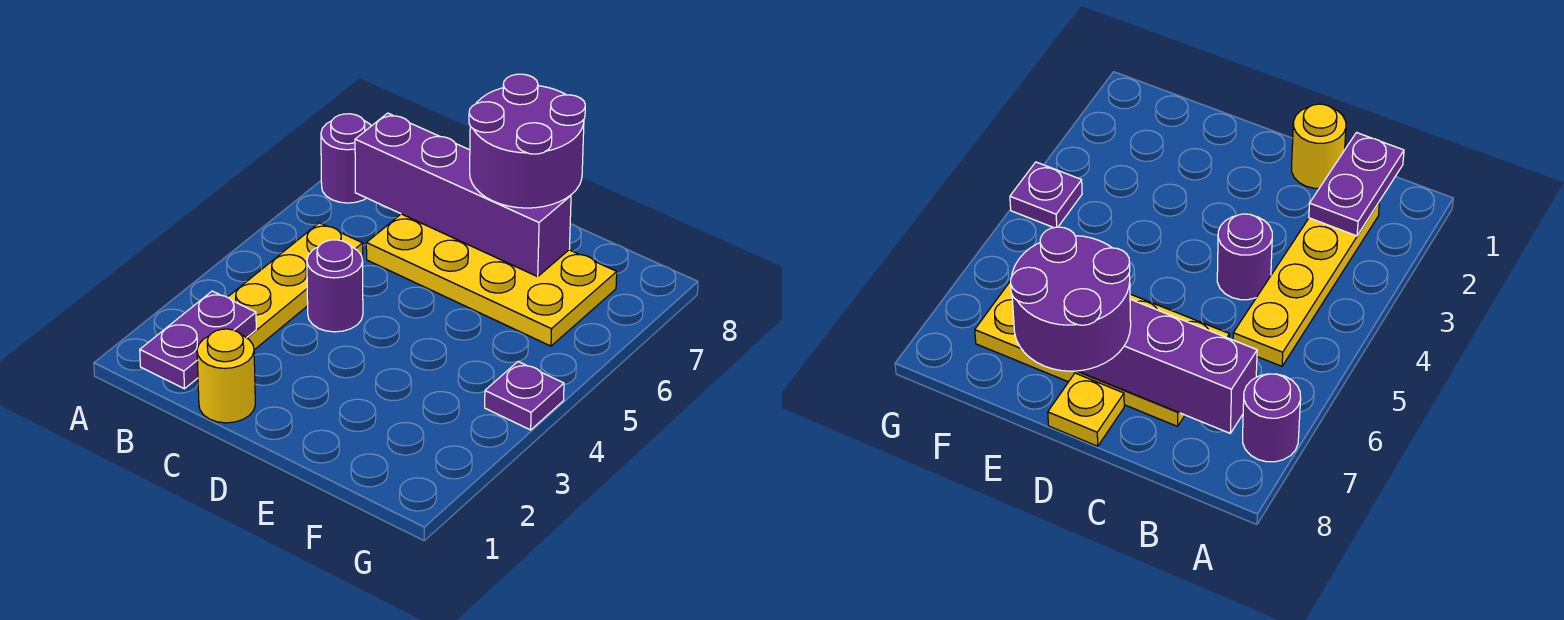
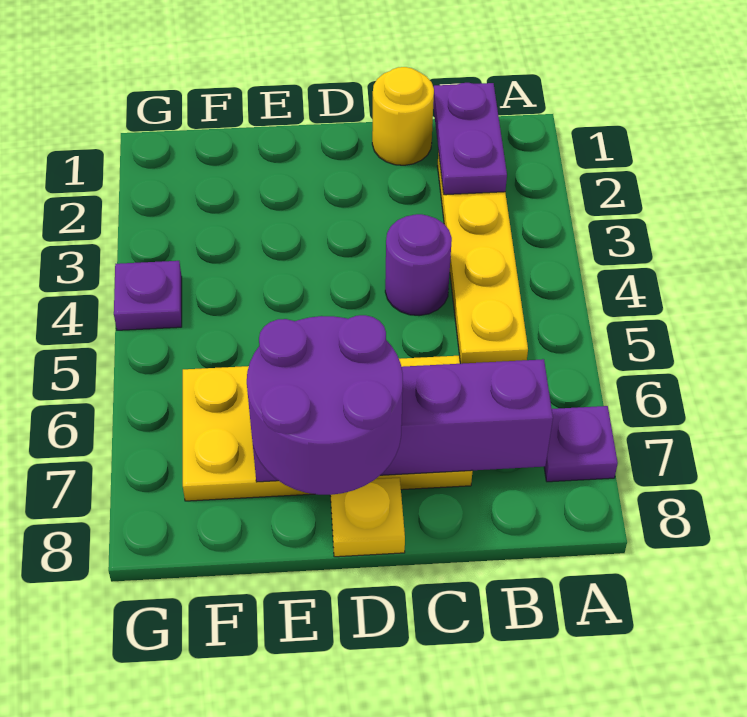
purple round brick A7 level 1 -> purple plate A7 level 1

